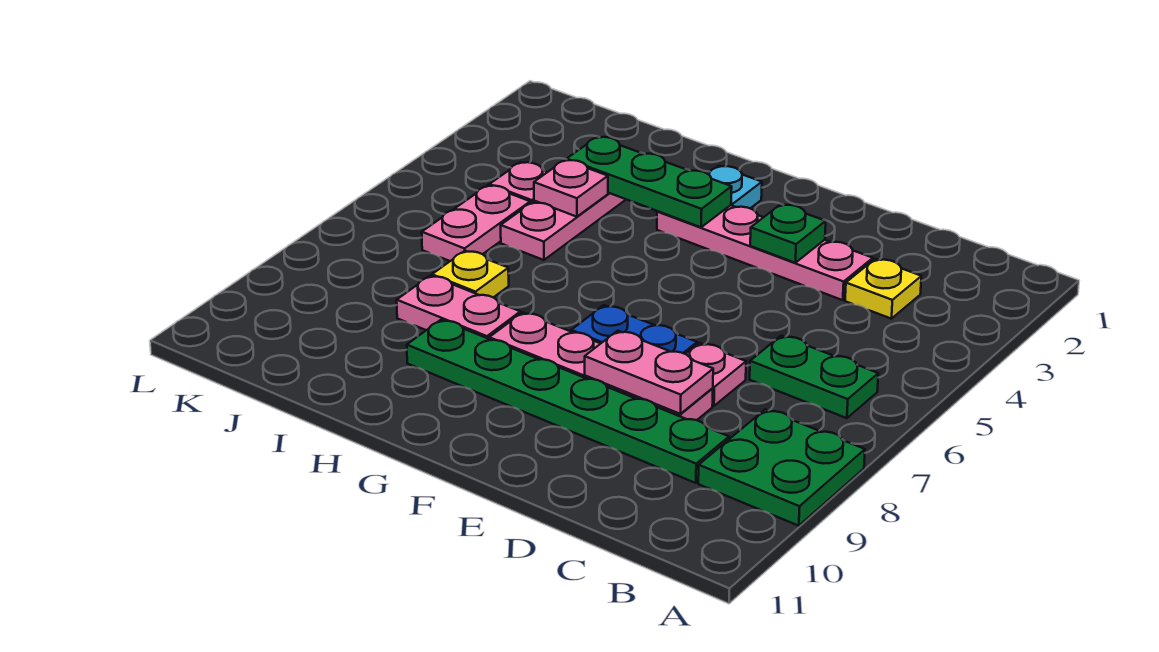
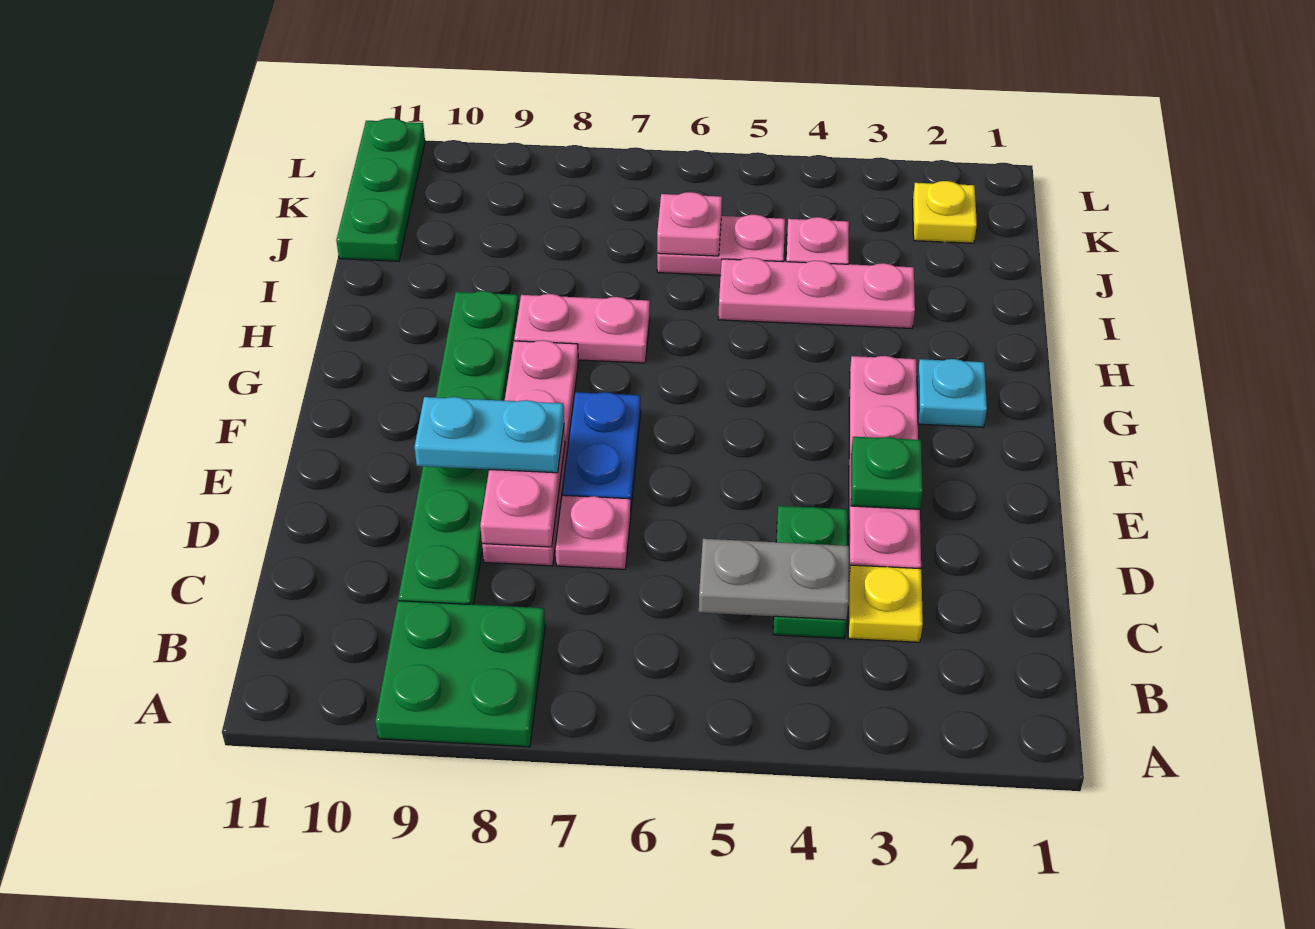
green plate B6:C6 level 1 -> green plate C4:D4 level 1
none -> grey plate C4:C5 level 2
none -> cyan plate E8:E9 level 3
green plate G3:I3 level 2 -> green plate J11:L11 level 1
pink plate H8:I8 level 1 -> pink plate H7:H8 level 1
pink plate I4 level 2 -> pink plate J6 level 2
yellow plate I7 level 1 -> yellow plate K2 level 1

